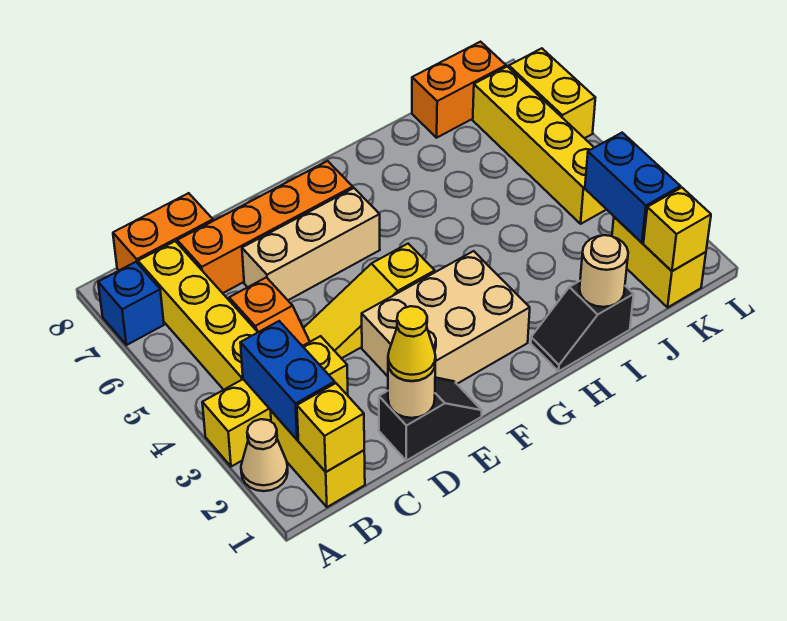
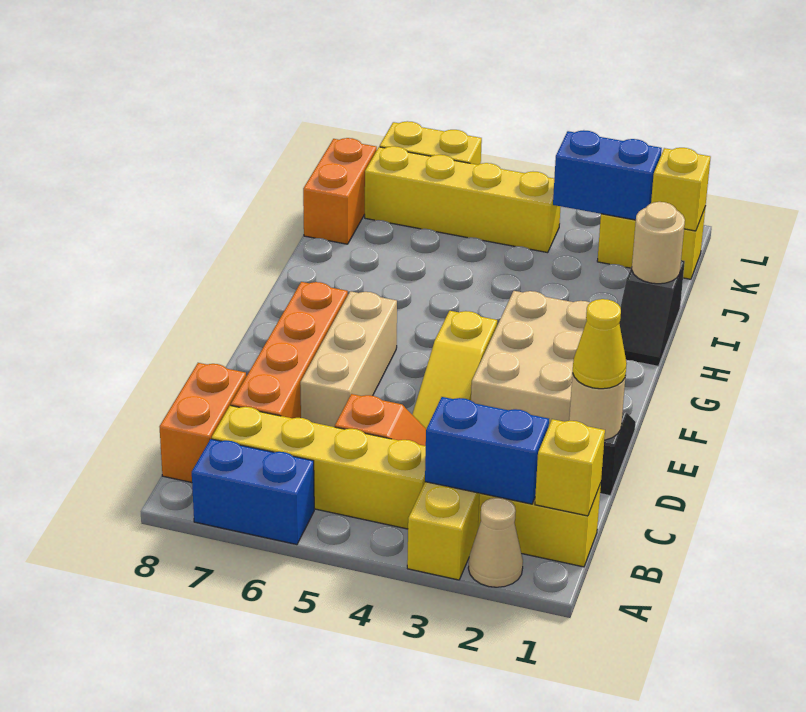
blue brick A7 level 1 -> blue brick A6:A7 level 1

